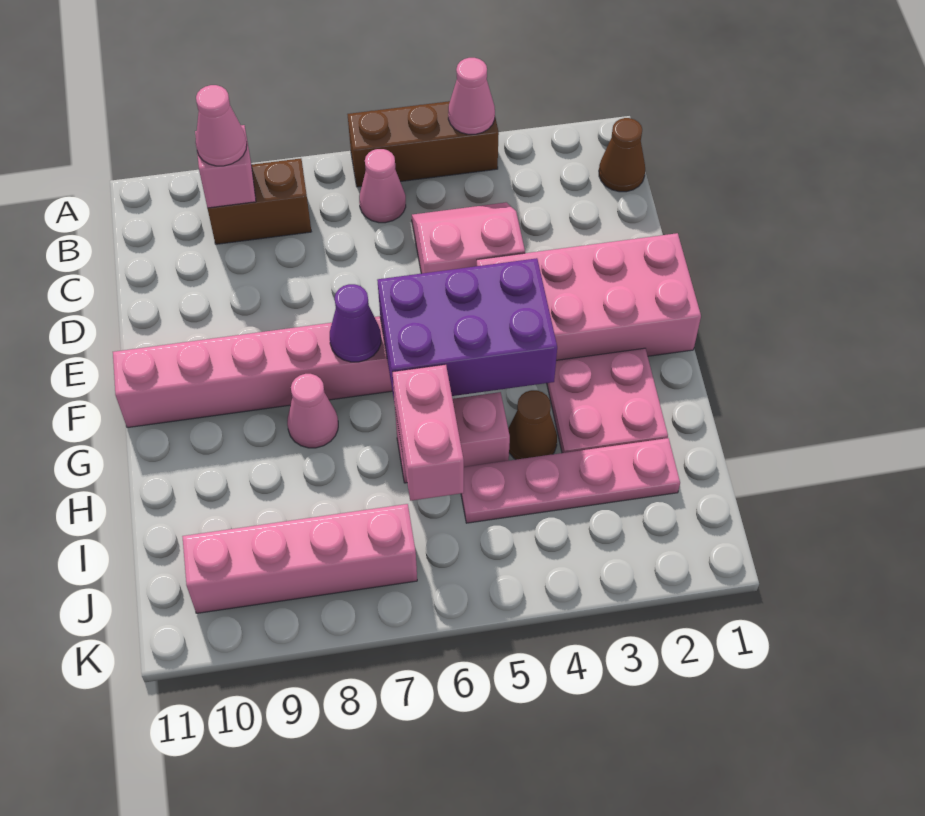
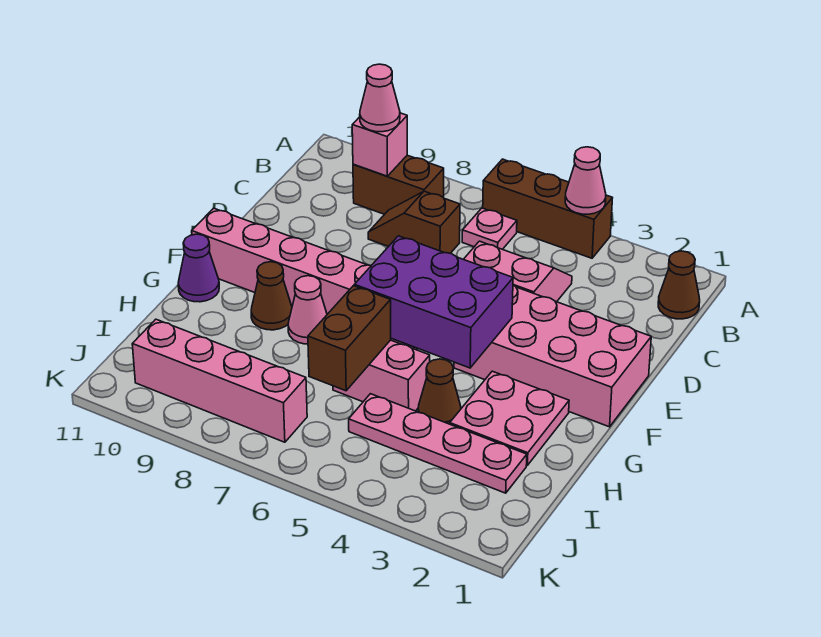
pink cone B6 level 1 -> pink plate B6 level 1
none -> brown slope C7:C8 level 1 top 7
purple cone F7 level 2 -> purple cone G11 level 1
none -> brown cone G9 level 1
pink brick H6:I6 level 2 -> brown brick H6:I6 level 2

